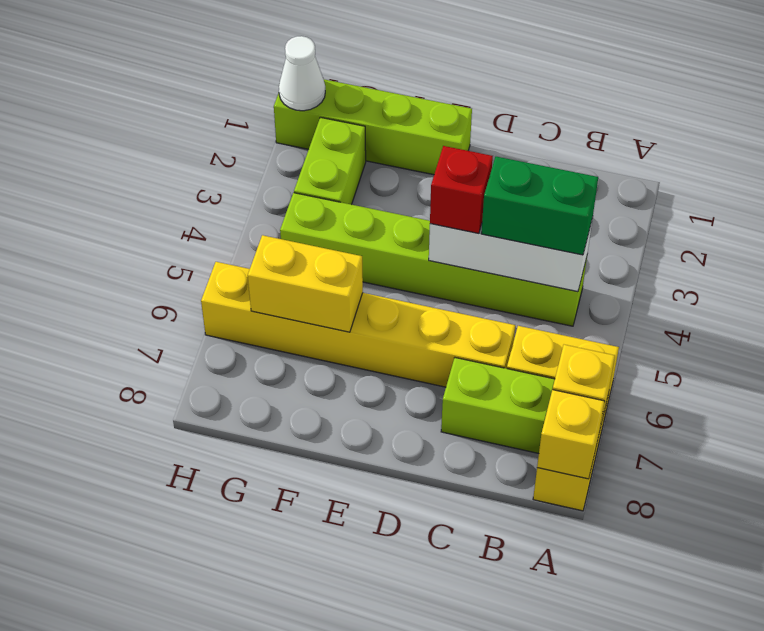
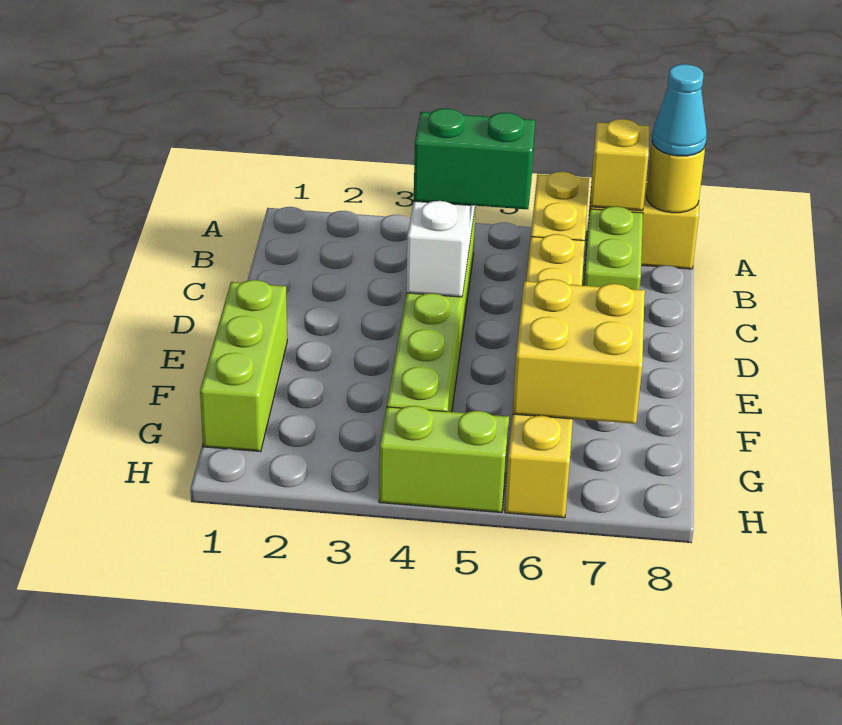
yellow brick A8 level 2 -> yellow round brick A8 level 2
none -> cyan cone A8 level 3
green brick B4:C4 level 3 -> green brick C4:C5 level 3
red brick D4 level 3 -> none
lime brick E1:H1 level 1 -> lime brick E1:G1 level 1
yellow brick F6:G6 level 2 -> yellow brick F6:G7 level 2
lime brick G2:G3 level 1 -> lime brick H4:H5 level 1
white cone H1 level 2 -> none

